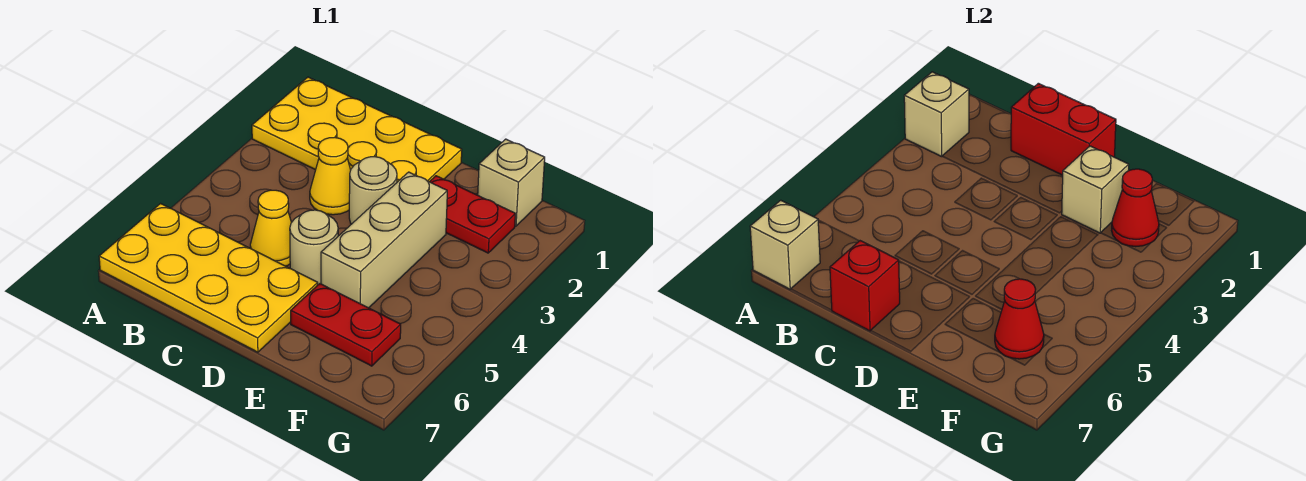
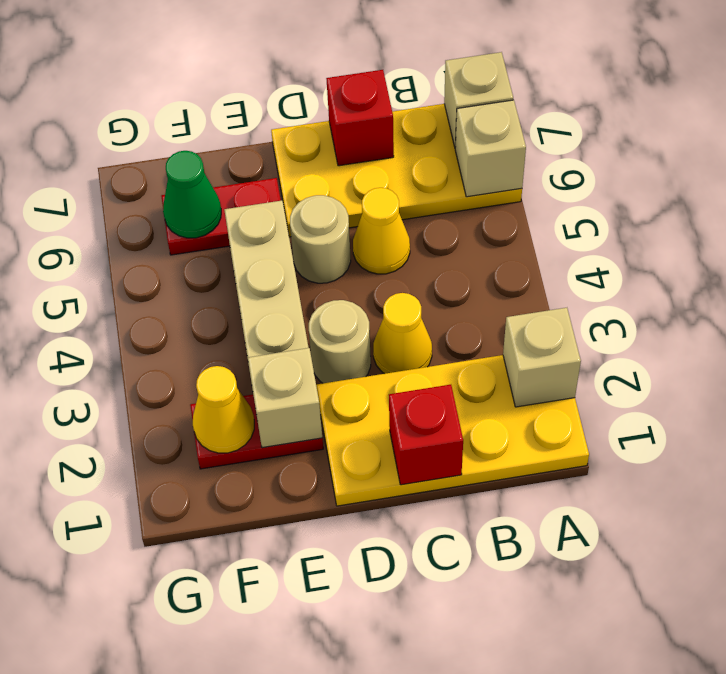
red brick C1:D1 level 2 -> red brick C1 level 2
tan brick F1 level 1 -> tan brick A6 level 2
red cone F2 level 2 -> yellow cone F2 level 2
red cone F6 level 2 -> green cone F6 level 2

